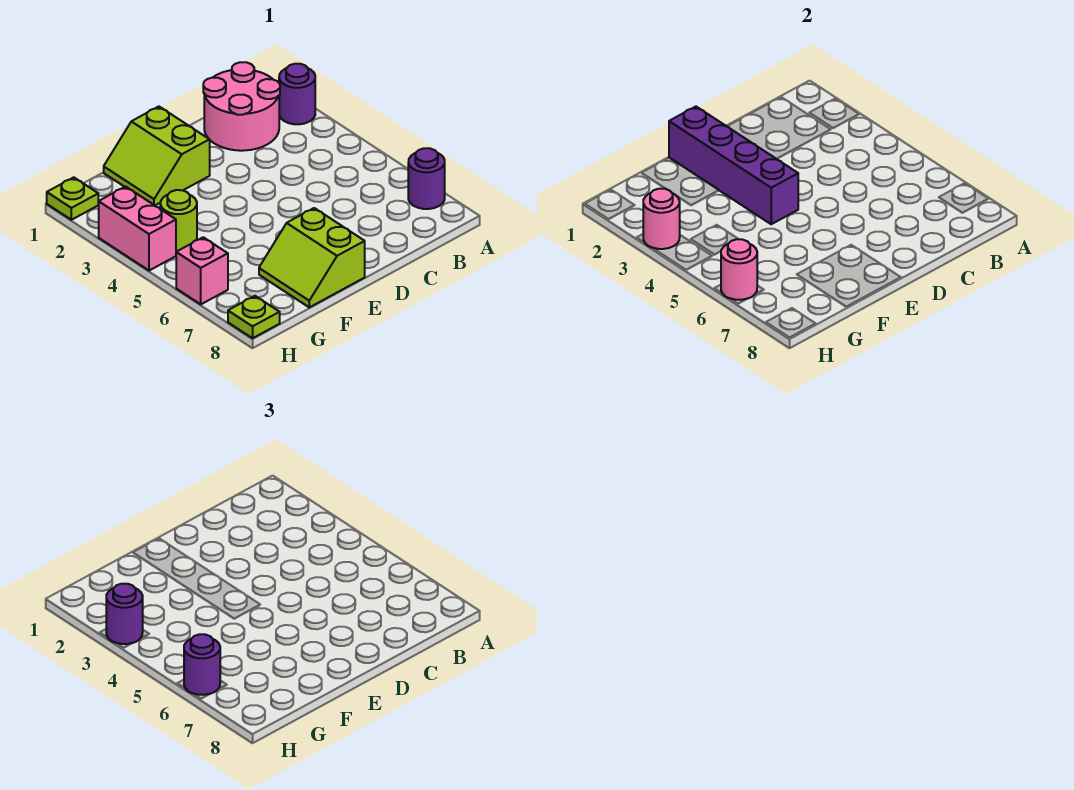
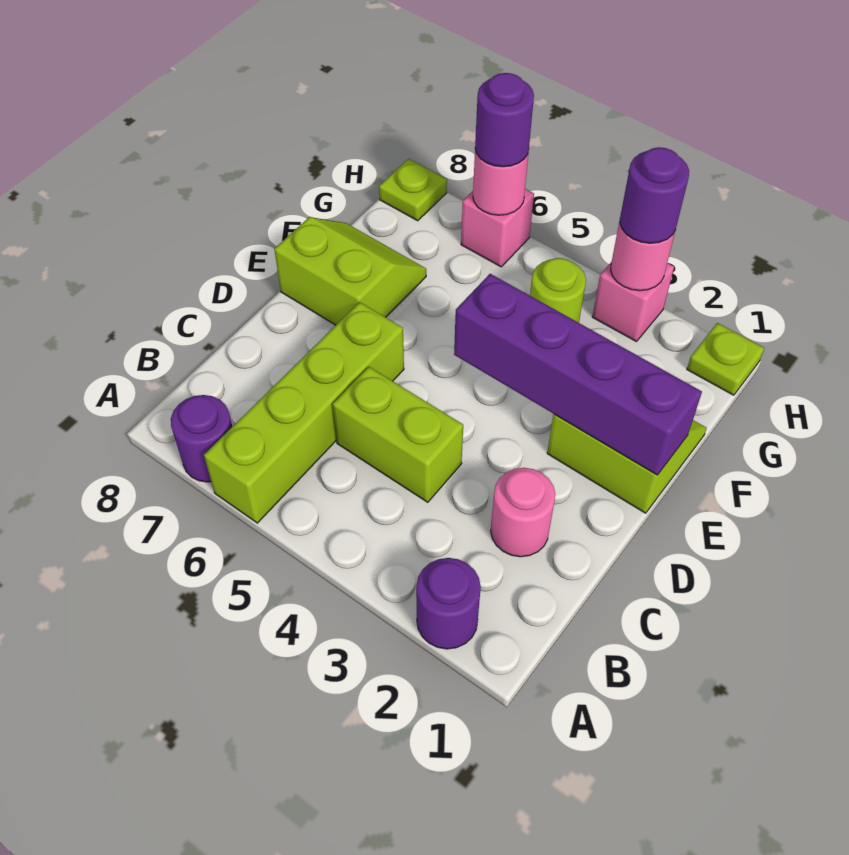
none -> lime brick A6:D6 level 1
pink round brick B1:C2 level 1 -> pink round brick C2 level 1
none -> lime brick C4:C5 level 1
pink brick H3:H4 level 1 -> pink brick H3 level 1

